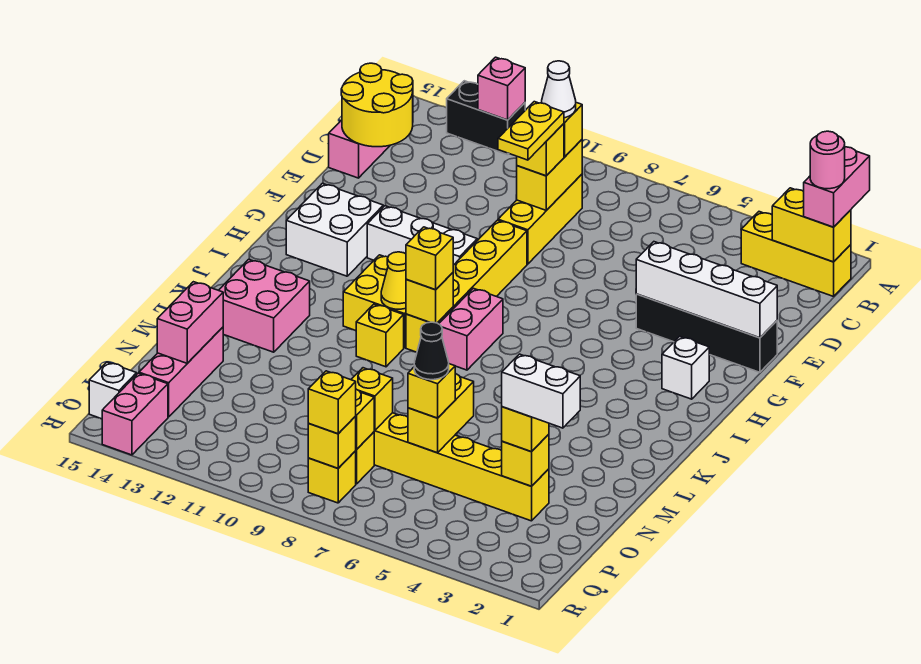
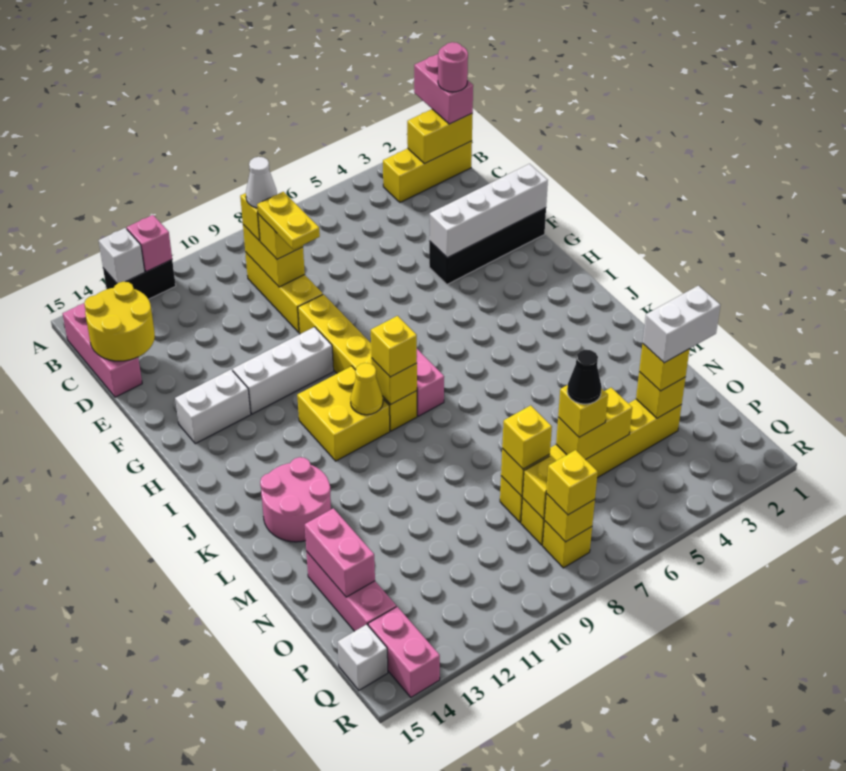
white brick G13:H14 level 1 -> white brick G13:G14 level 1
white brick H2 level 1 -> white brick A13 level 2
yellow brick K10 level 1 -> yellow brick O8 level 3
pink brick K13:L14 level 1 -> pink round brick K13:L14 level 1
yellow brick N6:O6 level 2 -> yellow brick O5:O6 level 2

